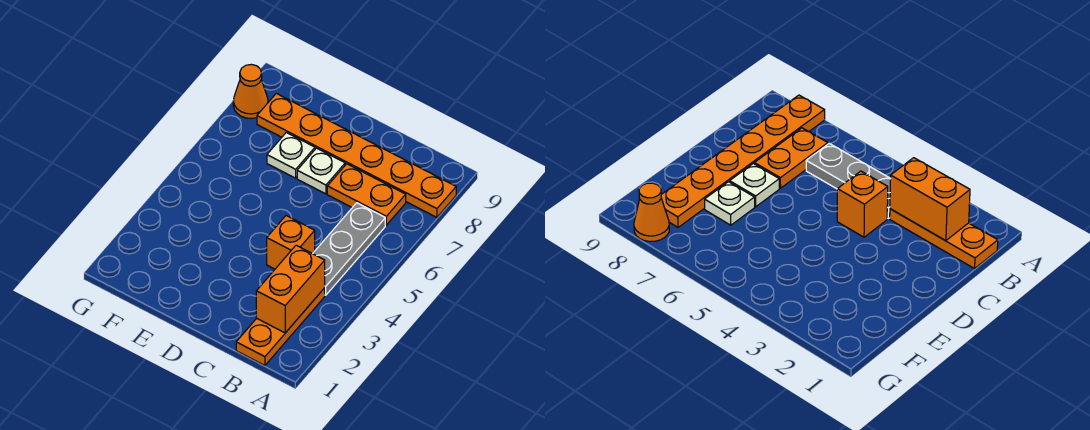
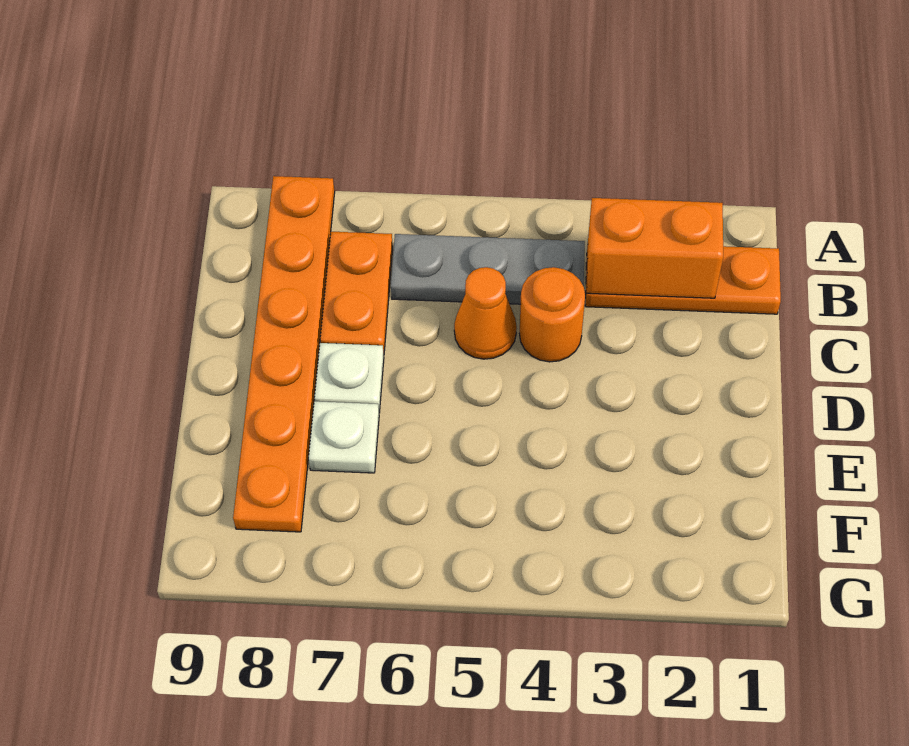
orange brick C4 level 1 -> orange round brick C4 level 1
orange cone G8 level 1 -> orange cone C5 level 1

